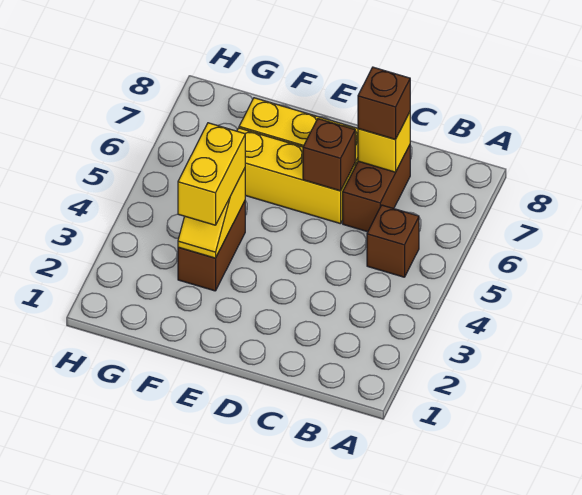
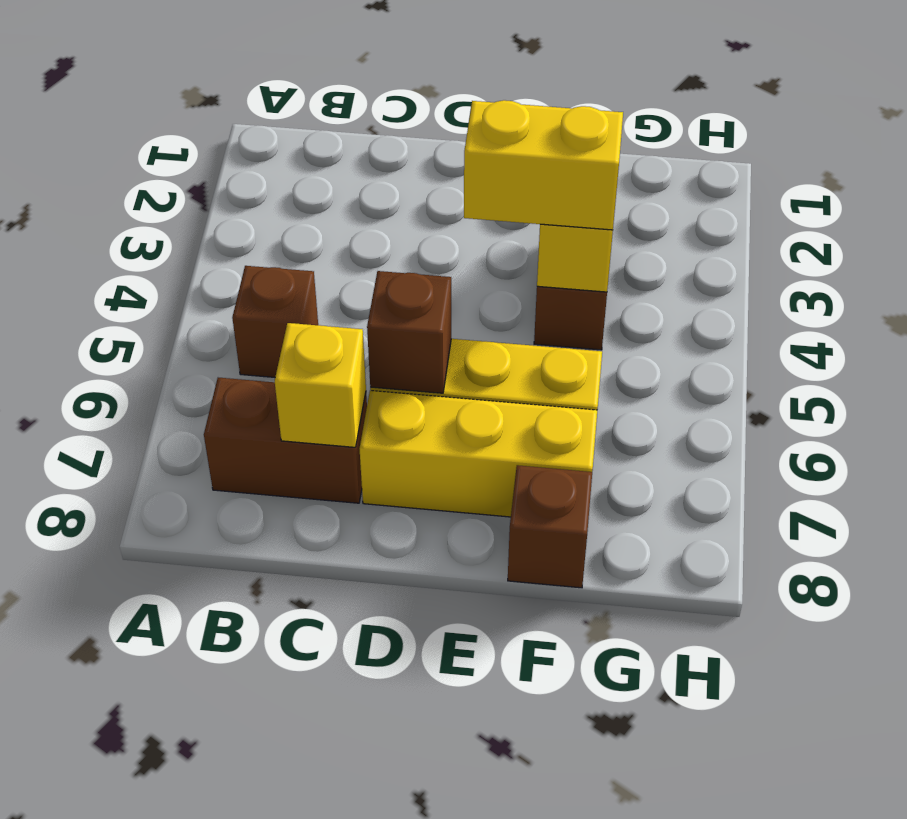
brown brick C6:C7 level 1 -> brown brick B7:C7 level 1
brown brick C7 level 3 -> brown brick F8 level 1
yellow brick F3:F4 level 3 -> yellow brick E4:F4 level 3

